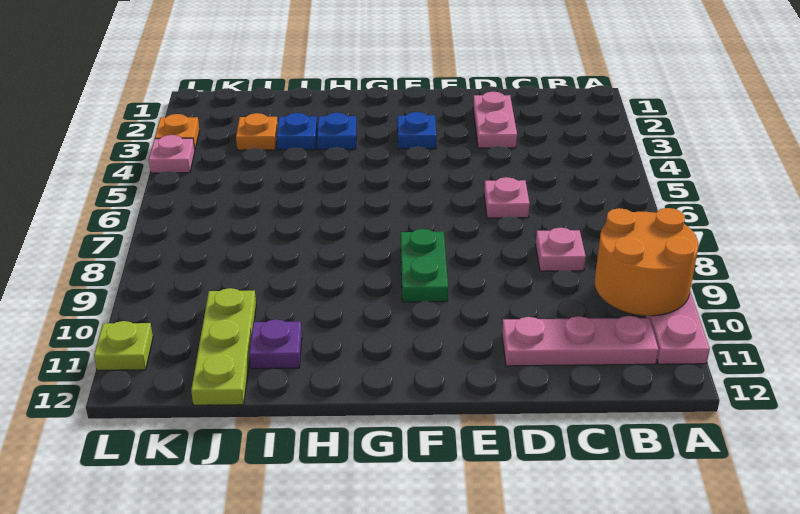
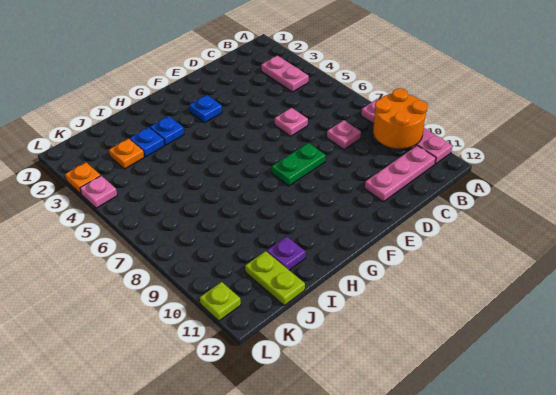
pink plate D2:D3 level 1 -> pink plate B3:B4 level 1
green plate F8:F9 level 1 -> green plate E8:F8 level 1
lime plate J10:J12 level 1 -> lime plate J11:J12 level 1

